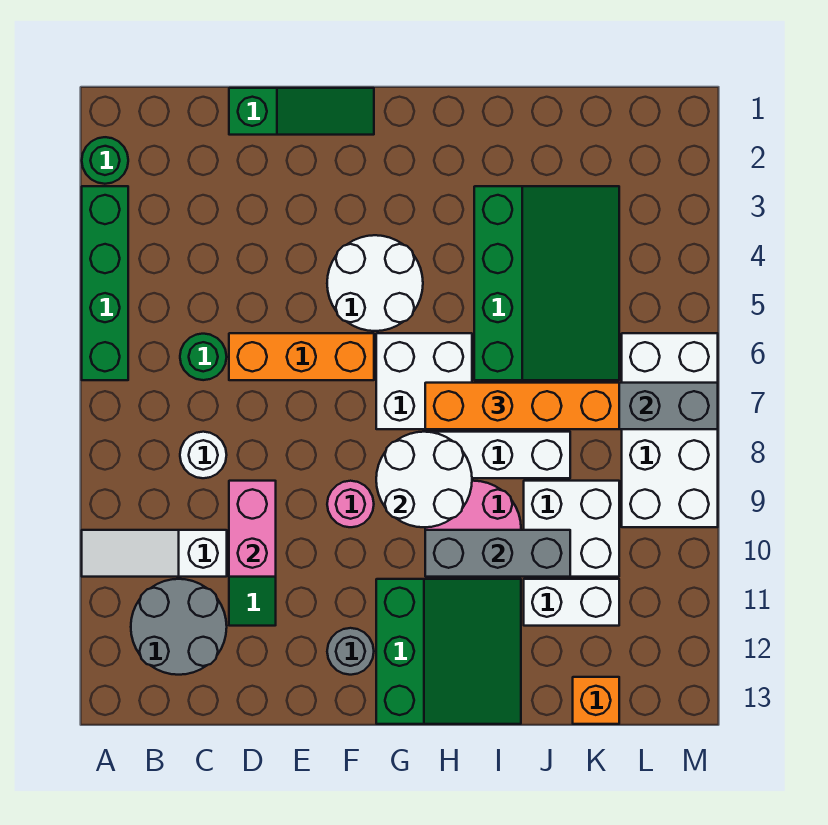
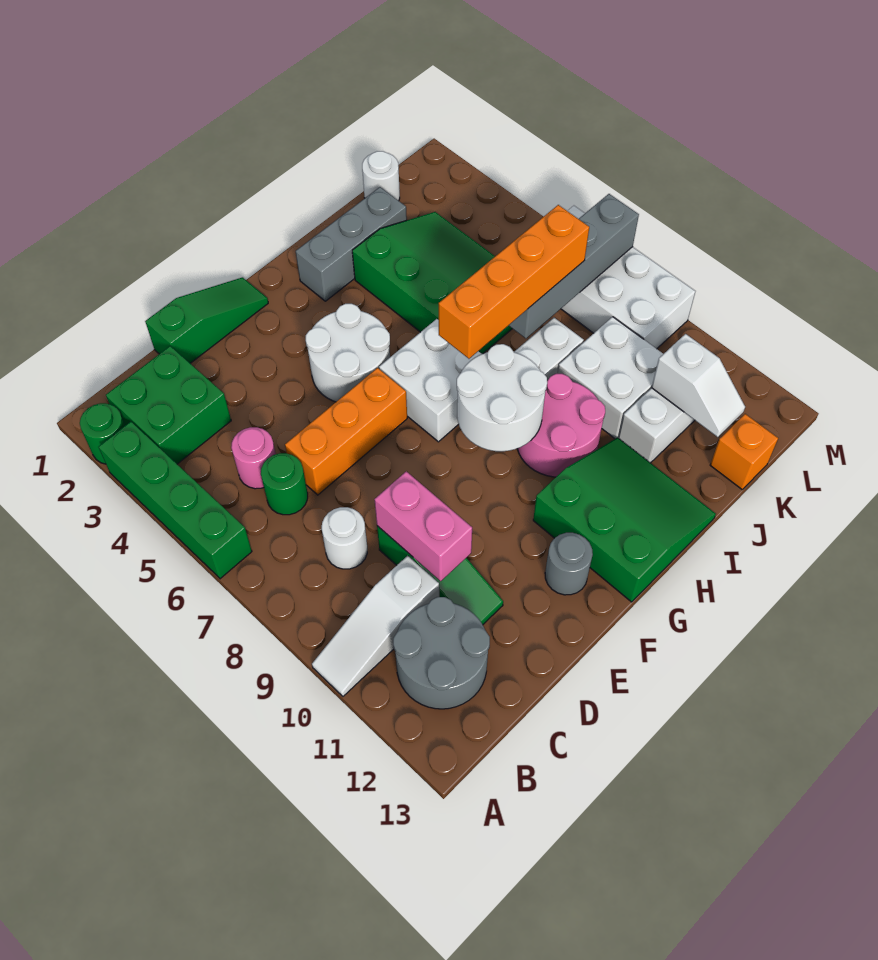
none -> green brick B2:C3 level 1
pink round brick F9 level 1 -> pink round brick C5 level 1
grey brick H10:J10 level 2 -> grey brick H2:J2 level 1
none -> white round brick K1 level 1
none -> white slope K11:K12 level 2 top 11

